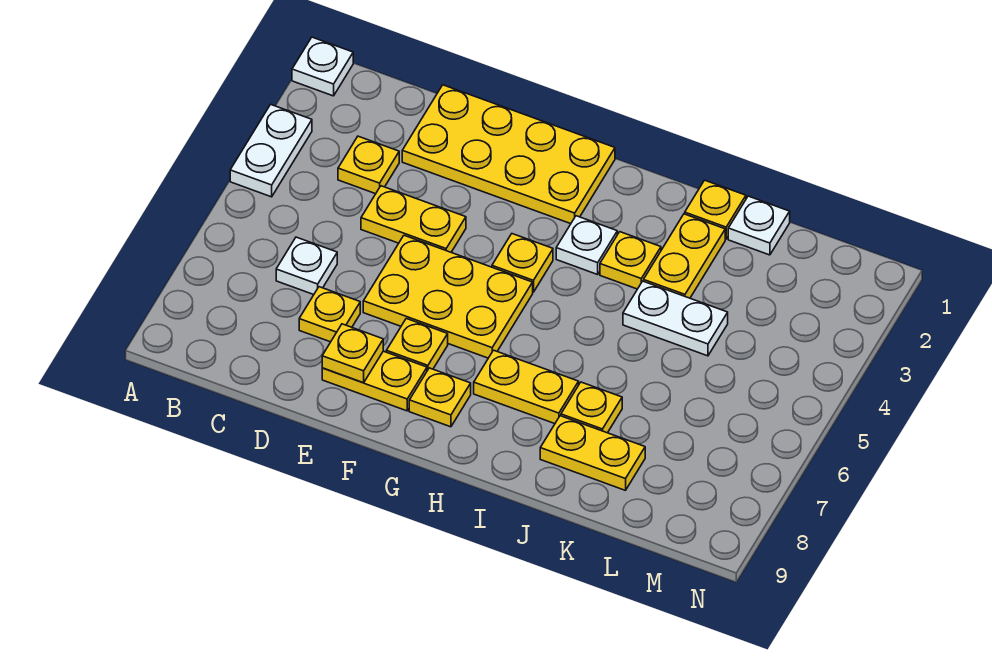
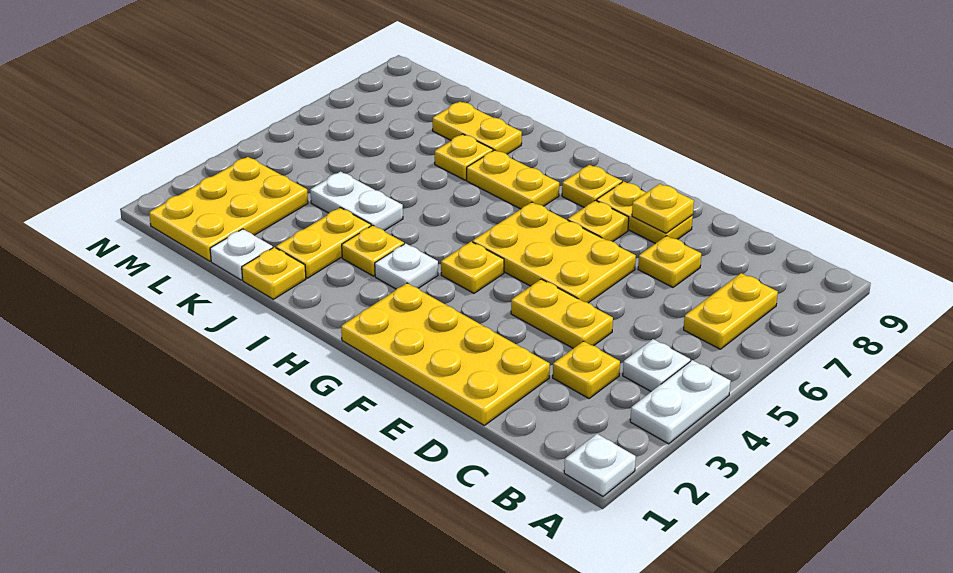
none -> yellow plate B6:B7 level 1
white plate C6 level 1 -> white plate B4 level 1
none -> yellow plate L1:M3 level 1

